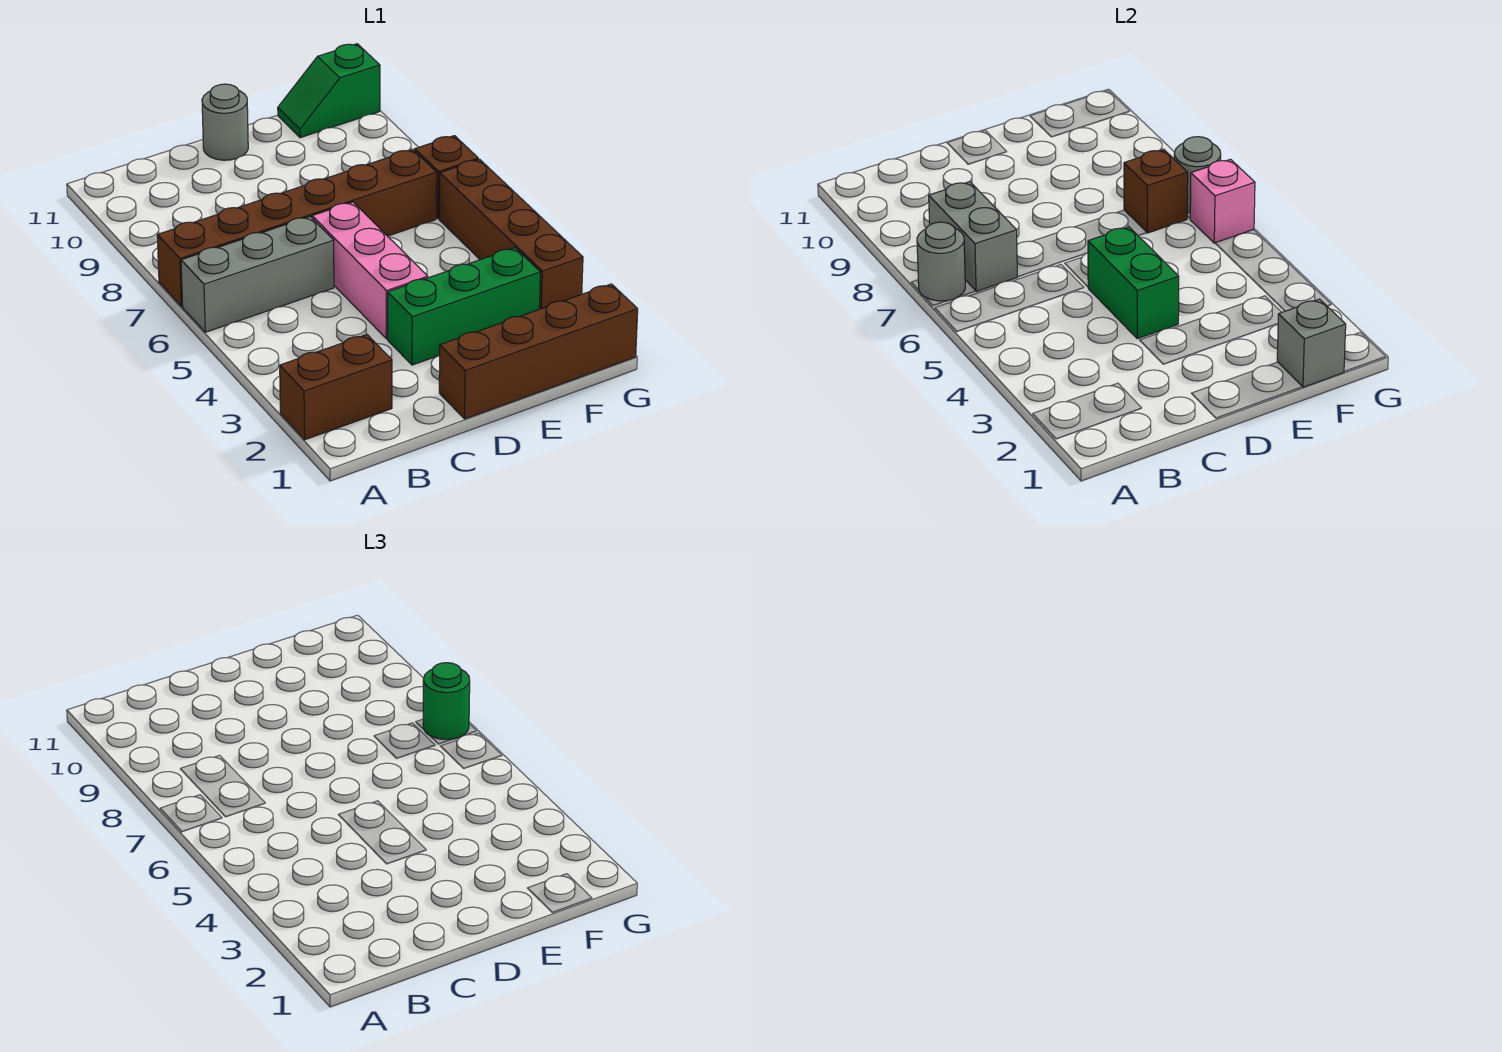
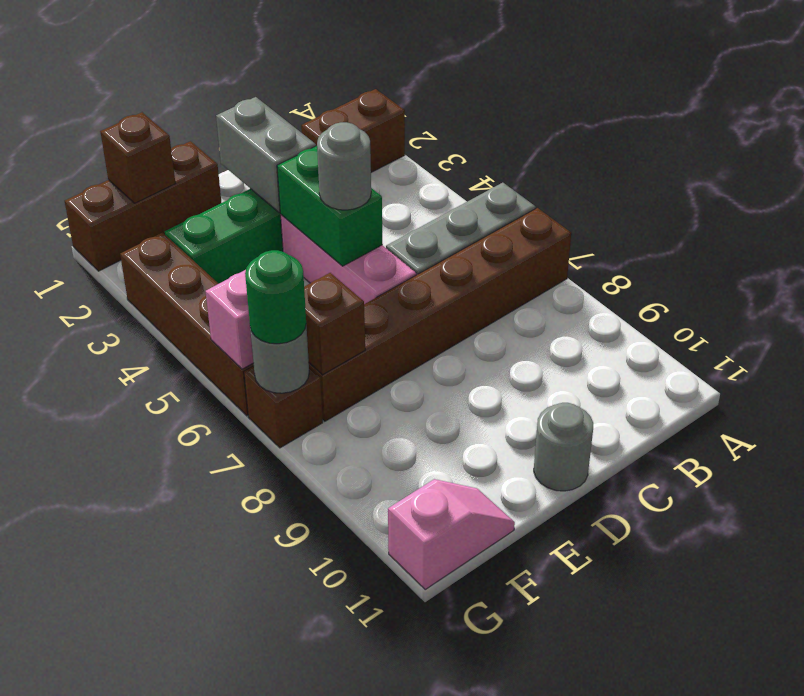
grey round brick A7 level 2 -> grey round brick D5 level 3
grey brick B7:B8 level 2 -> grey brick D2:D3 level 2
brown brick D1:G1 level 1 -> brown brick E1:G1 level 1
grey brick F1 level 2 -> brown brick F1 level 2
green slope F11:G11 level 1 top G -> pink slope F11:G11 level 1 top G

